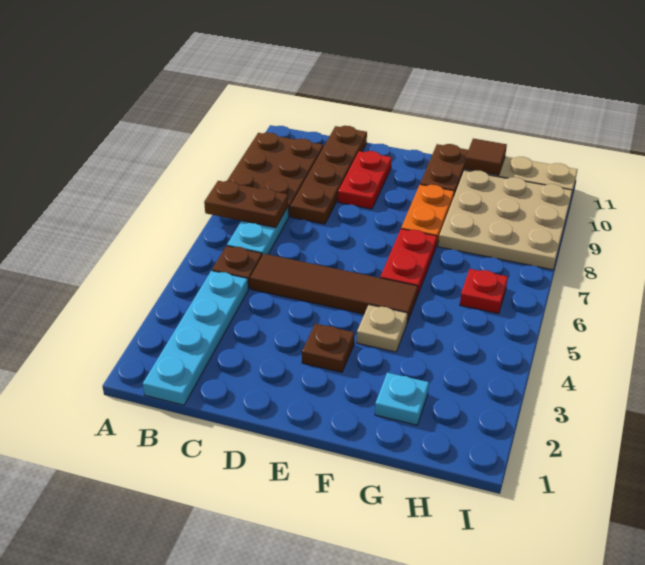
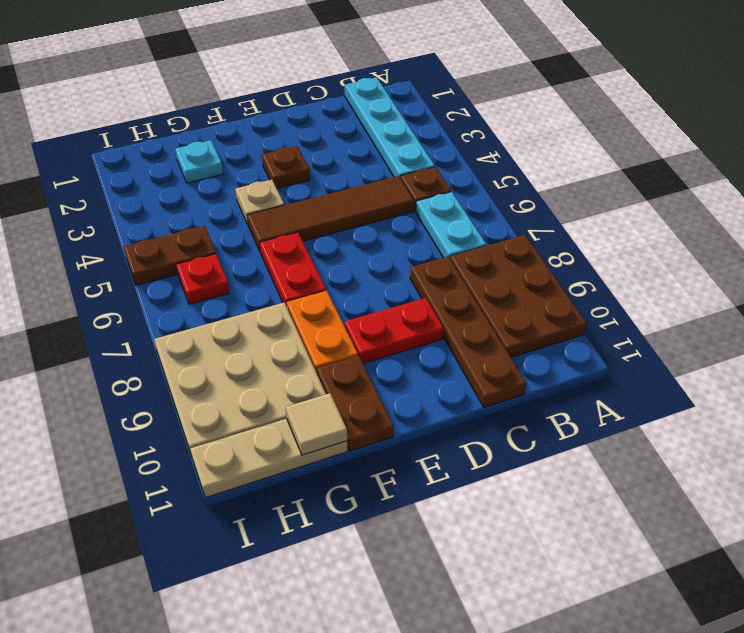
brown plate A7:B7 level 2 -> brown plate H5:I5 level 1
red plate D9:D10 level 1 -> red plate D9:E9 level 1
brown tile G11 level 2 -> tan tile G11 level 2

